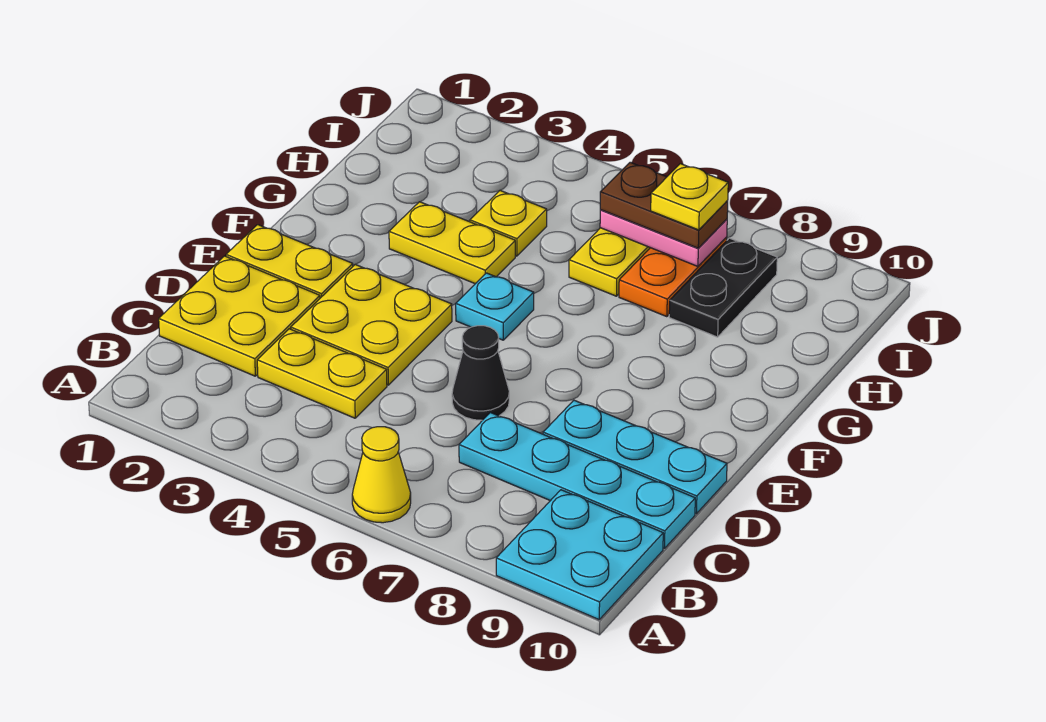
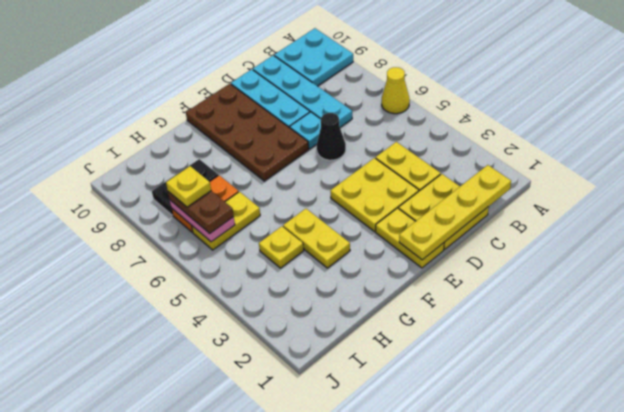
none -> yellow plate B1:E1 level 2
none -> brown plate E7:F10 level 1
cyan plate F5 level 1 -> cyan plate D7 level 1

